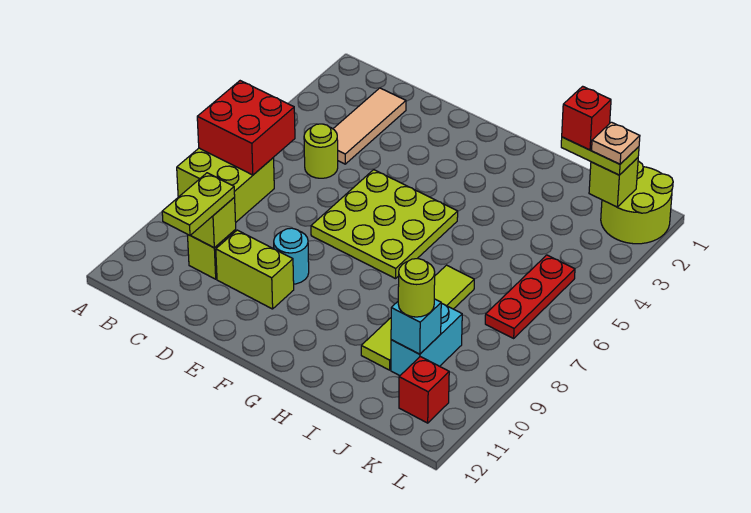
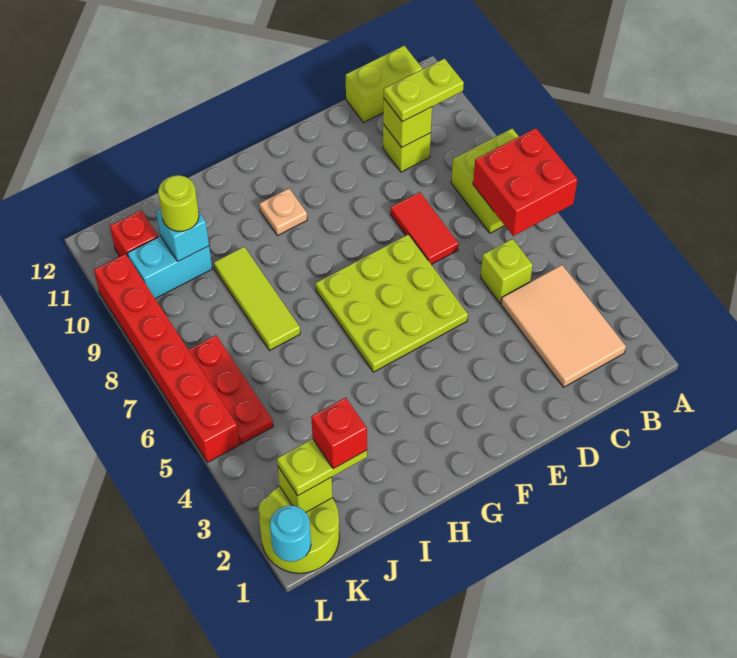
tan tile C2:C4 level 1 -> tan tile B2:C4 level 1
lime round brick C5 level 1 -> lime brick C5 level 1
lime plate C10:C11 level 3 -> lime plate B10:C10 level 3
none -> red tile D7:D8 level 1
lime brick D10:E10 level 1 -> lime brick B12:C12 level 1
cyan round brick E9 level 1 -> cyan round brick L1 level 2
lime tile I7:I10 level 1 -> lime tile I7:I9 level 1
cyan brick J9:J10 level 1 -> cyan brick J10:K10 level 1
tan plate K2 level 4 -> tan plate G10 level 1
none -> red brick L5:L10 level 1

